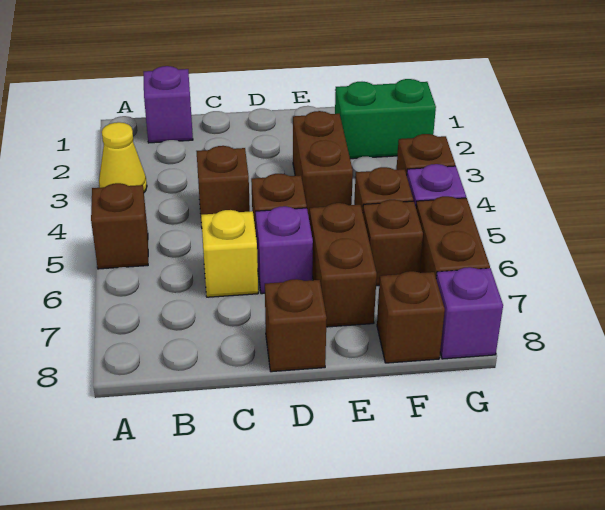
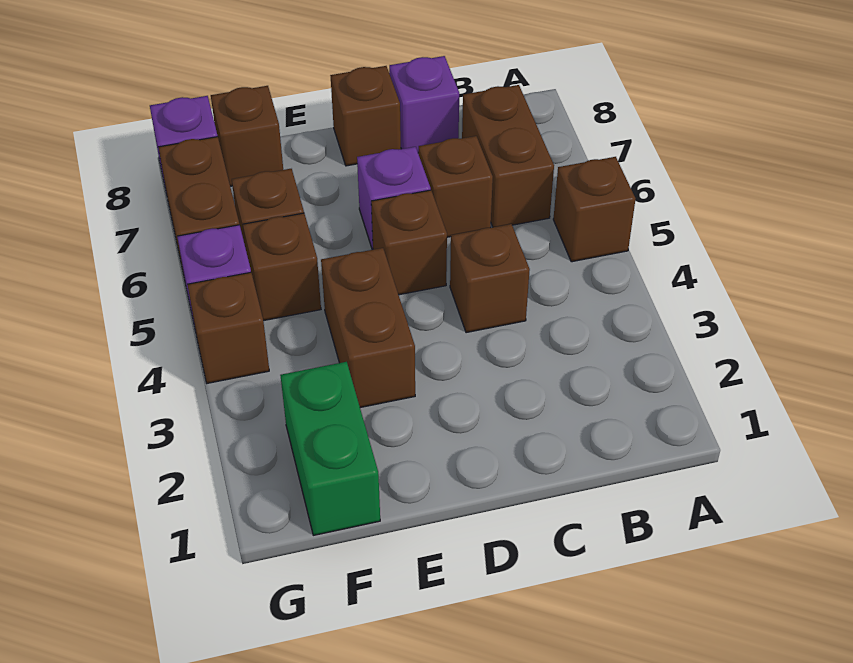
yellow cone A3 level 1 -> none
purple brick B1 level 1 -> purple brick C8 level 1
yellow brick C6 level 1 -> brown brick C6 level 1
brown brick E6:E7 level 1 -> brown brick B6:B7 level 1
green brick F2:G2 level 1 -> green brick F1:F2 level 1

